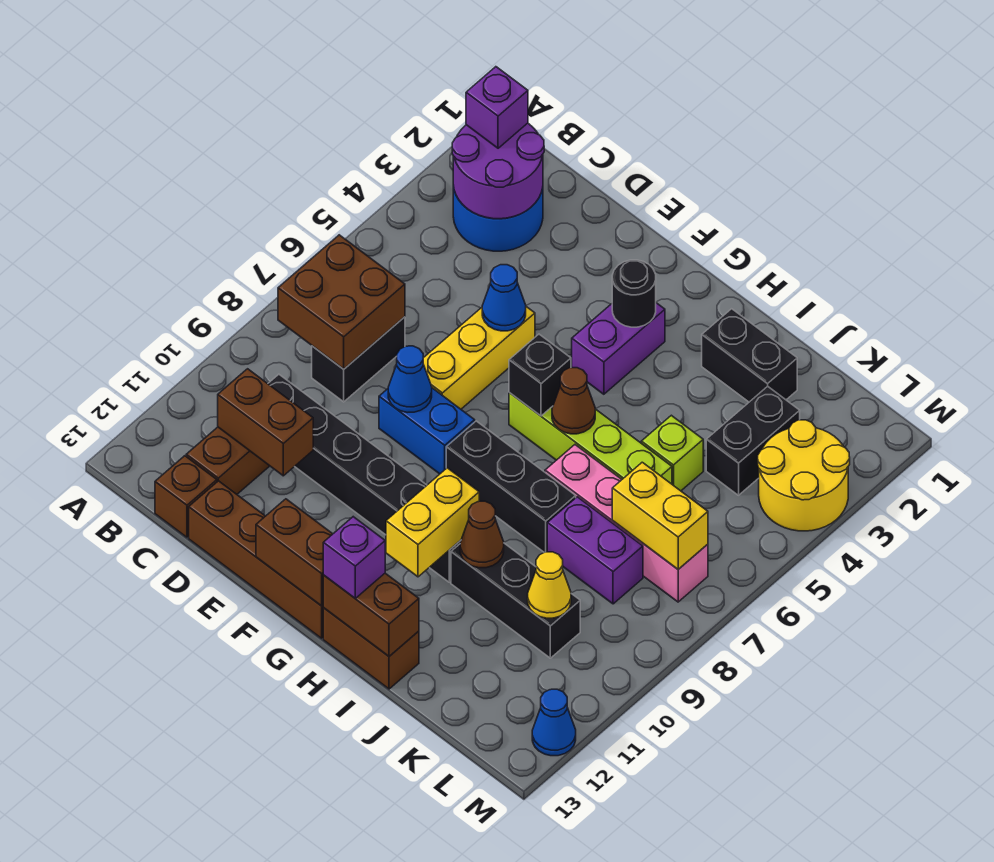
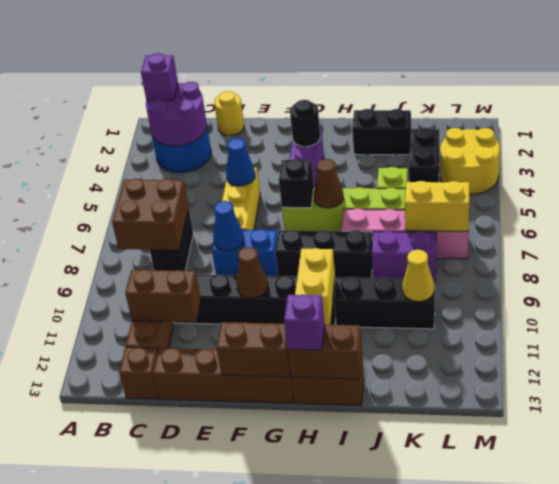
none -> yellow round brick D1 level 1
brown cone I10 level 2 -> brown cone F10 level 2
blue cone M12 level 1 -> none

